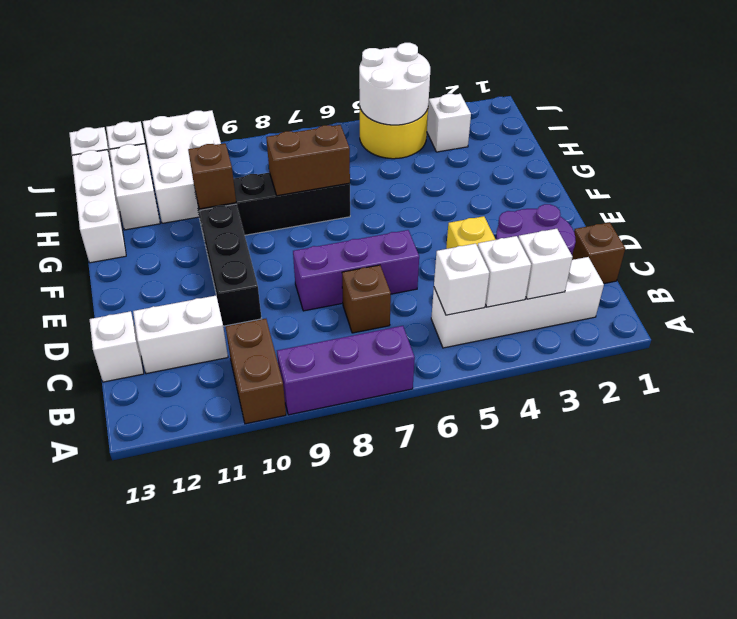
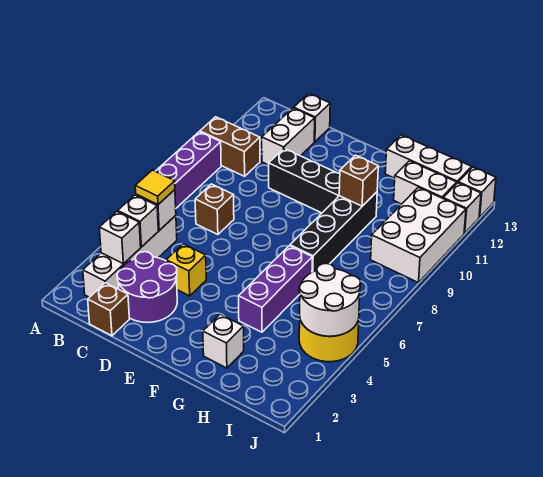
none -> yellow tile B5 level 3
purple brick D6:D8 level 1 -> purple brick G4:G6 level 1
brown brick G7:G8 level 2 -> none
white brick H10:J11 level 1 -> white brick I9:J11 level 1
white brick I3 level 1 -> white brick G2 level 1

